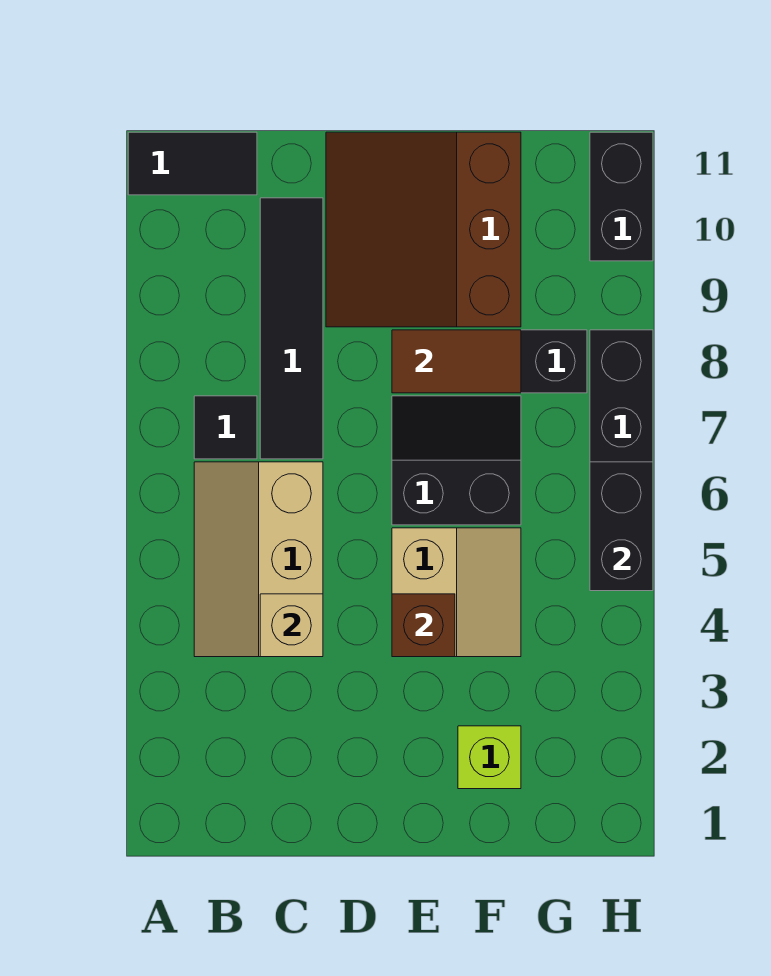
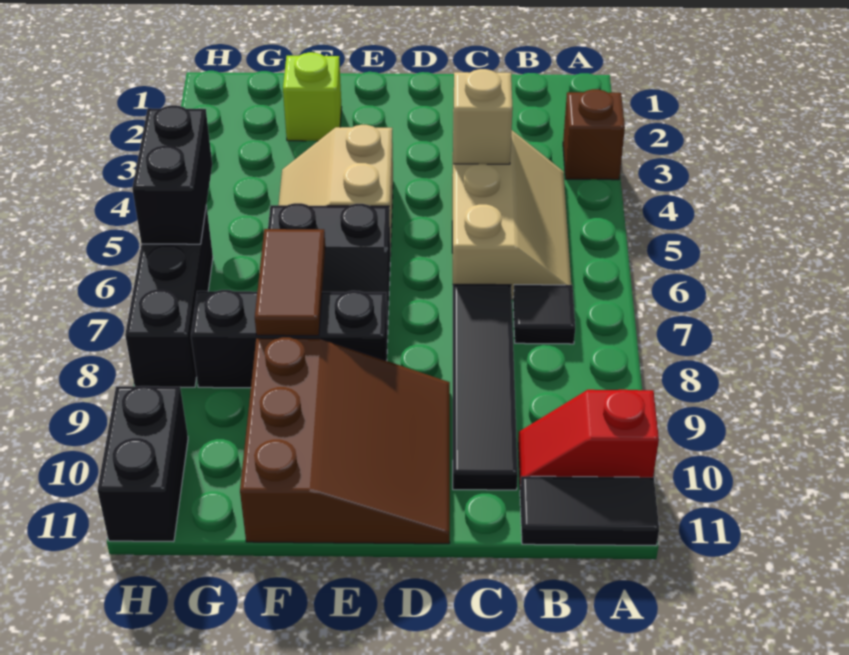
none -> red slope A10:B10 level 1 top A
brown brick E4 level 2 -> brown brick A3 level 1
brown tile E8:F8 level 2 -> brown tile F7:F8 level 2

